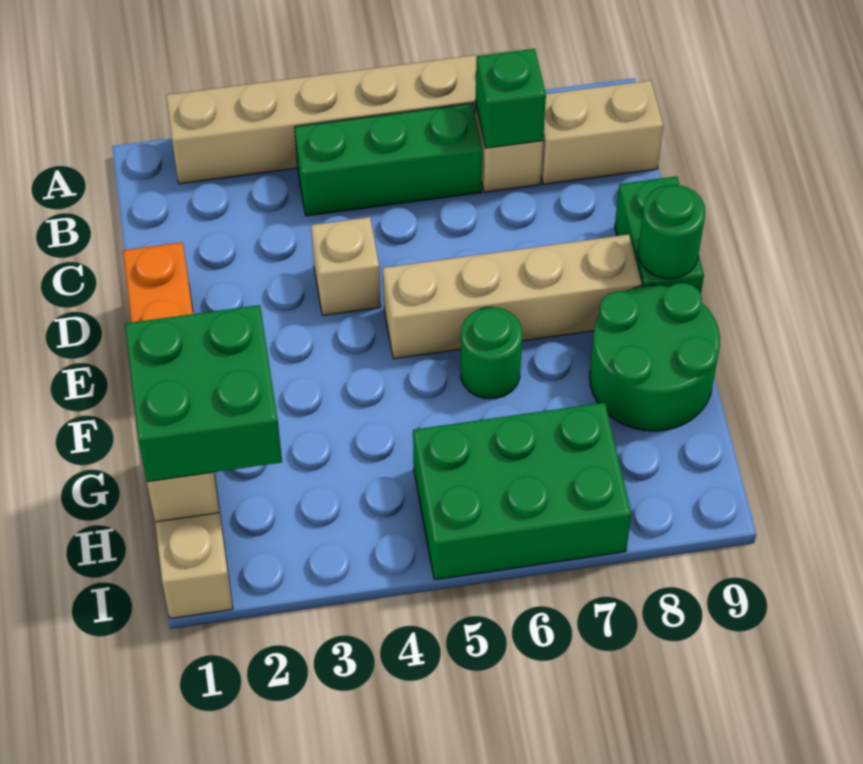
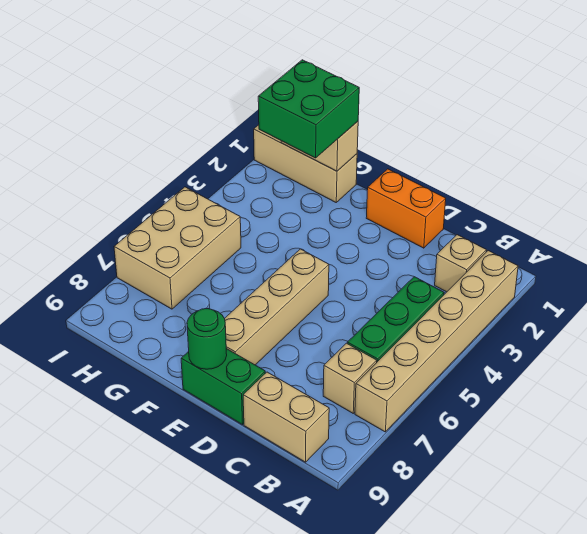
green brick B7 level 2 -> none
tan brick B8:B9 level 1 -> tan brick B9:C9 level 1
tan brick D4 level 1 -> tan brick B2 level 1
green round brick F6 level 1 -> none
green round brick F8:G9 level 1 -> none
green brick H5:I7 level 1 -> tan brick H5:I7 level 1

